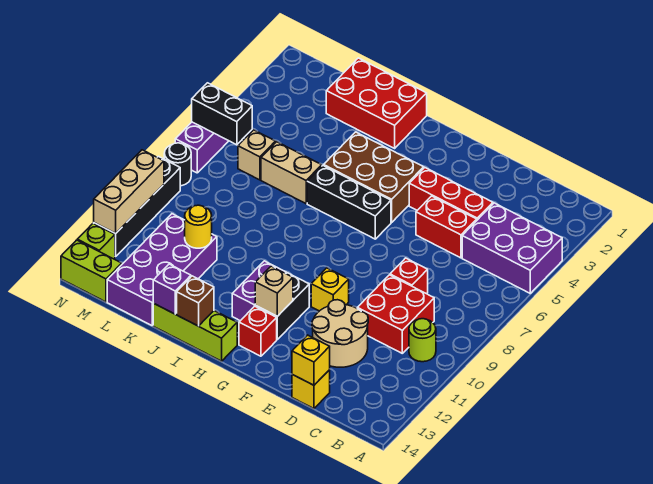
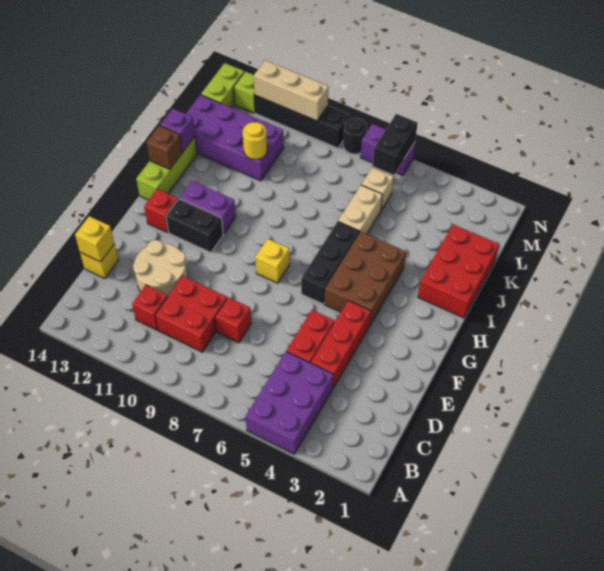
lime round brick B10 level 1 -> none
none -> red brick C11 level 1
yellow brick F10 level 1 -> yellow brick G8 level 1
tan brick G12 level 2 -> none

